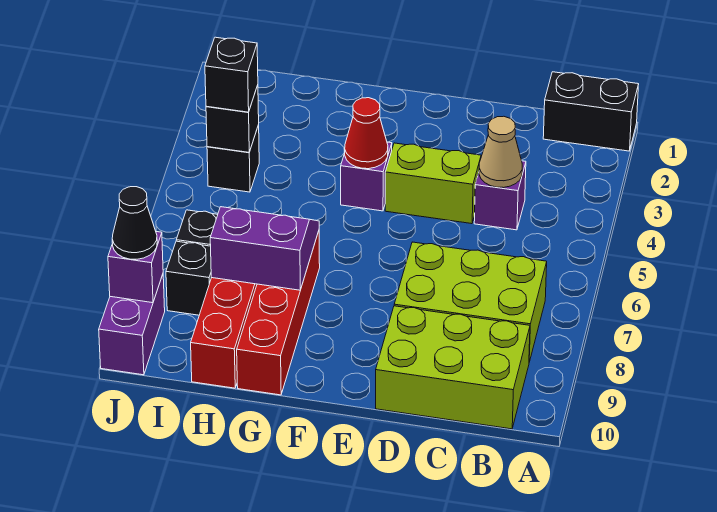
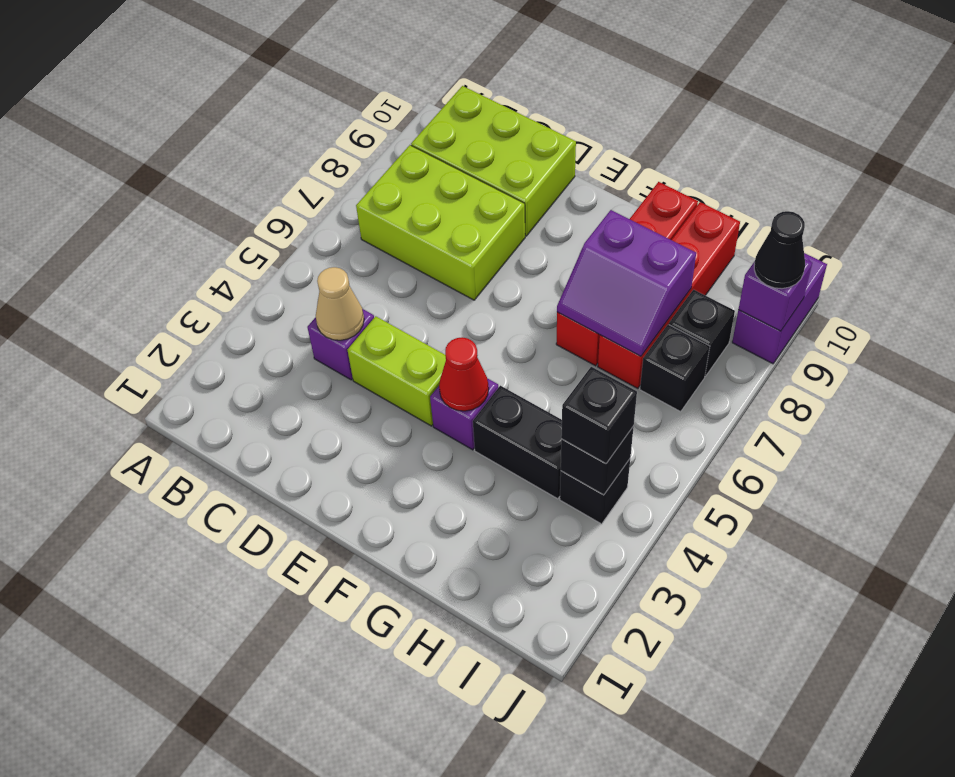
black brick A1:B1 level 1 -> black brick G4:H4 level 1

